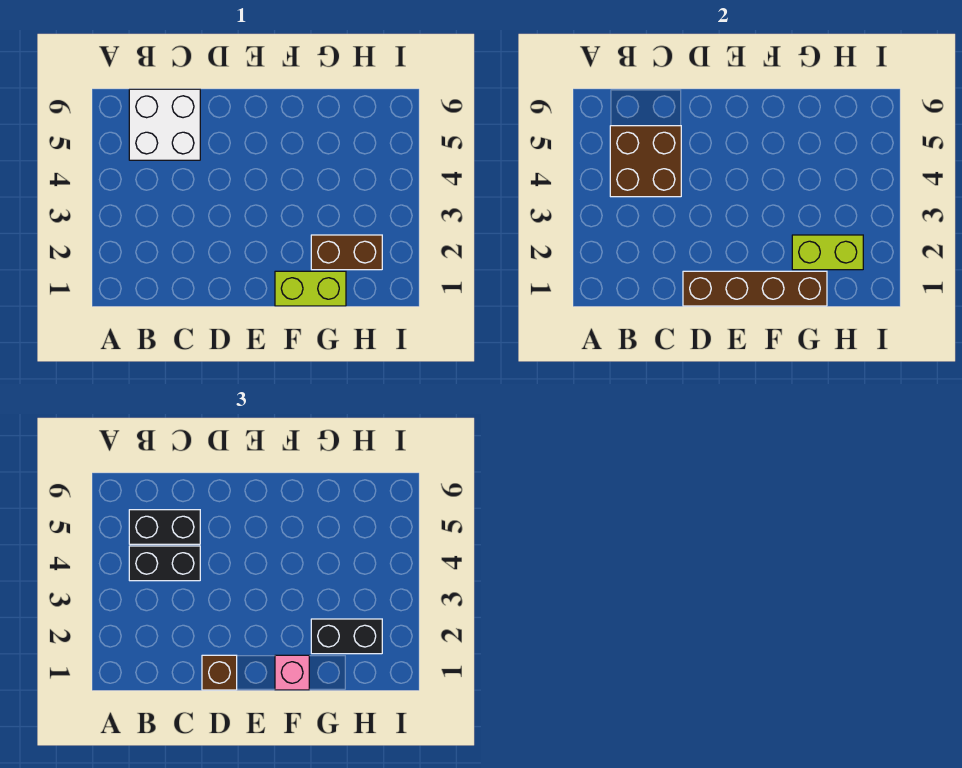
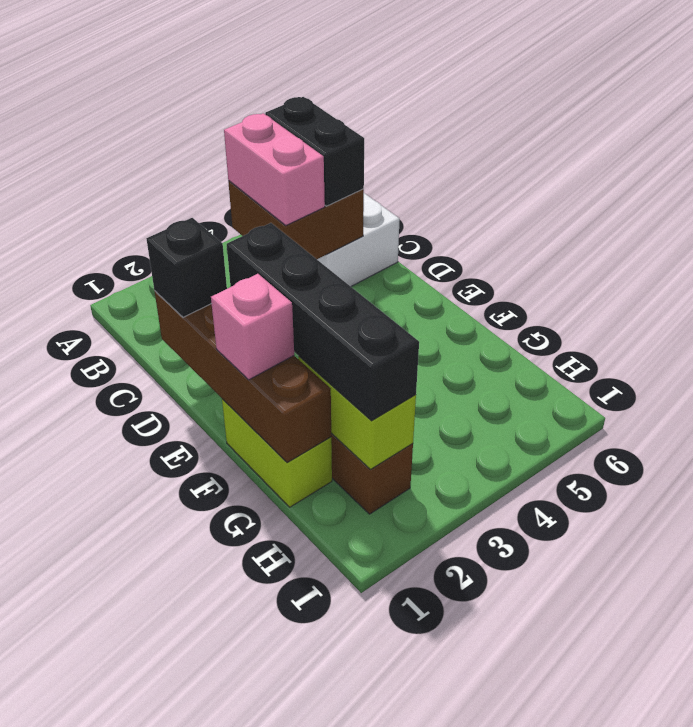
black brick B4:C4 level 3 -> pink brick B4:C4 level 3
brown brick D1 level 3 -> black brick D1 level 3
black brick G2:H2 level 3 -> black brick E2:H2 level 3

